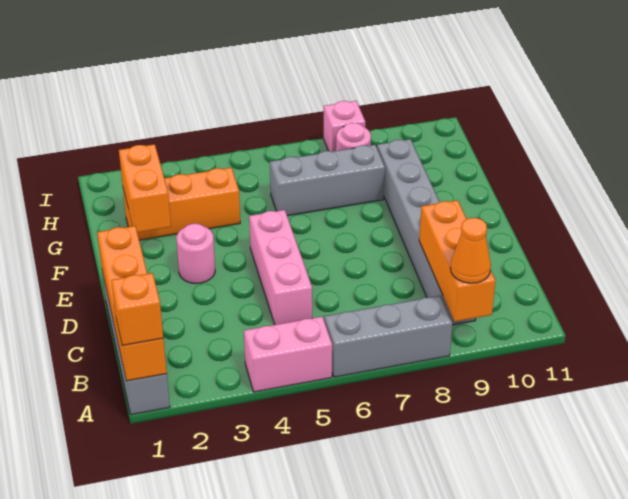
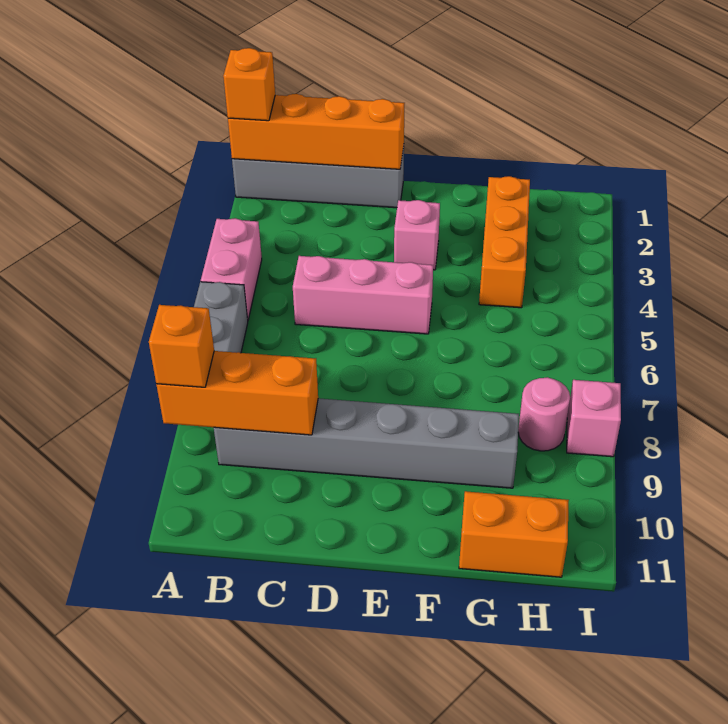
orange cone A9 level 3 -> orange brick A9 level 3
pink round brick E3 level 1 -> pink brick E3 level 1
orange brick F2:G2 level 2 -> orange brick G11:H11 level 1
grey brick G6:G8 level 1 -> none

